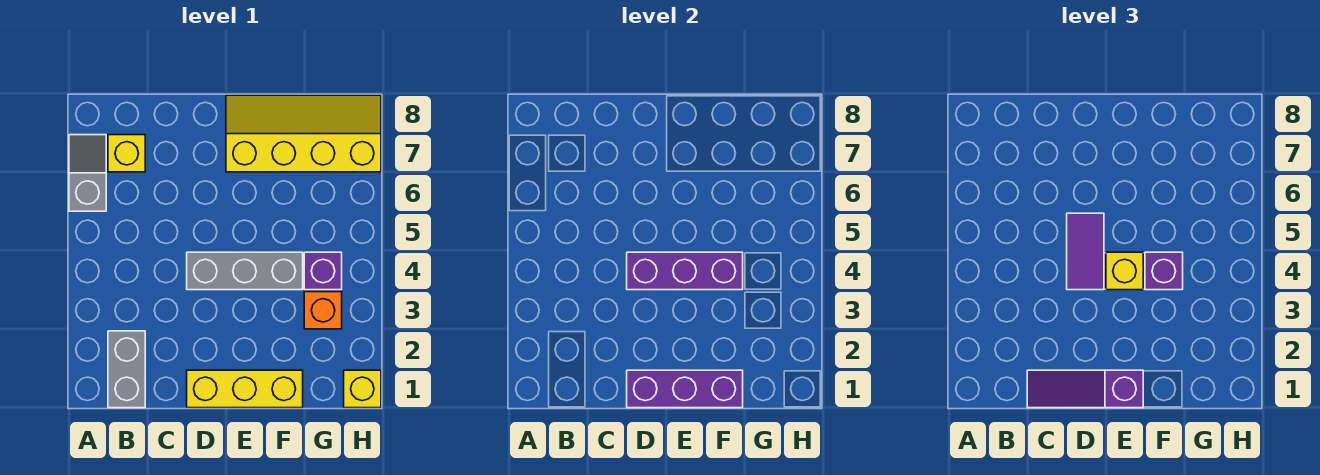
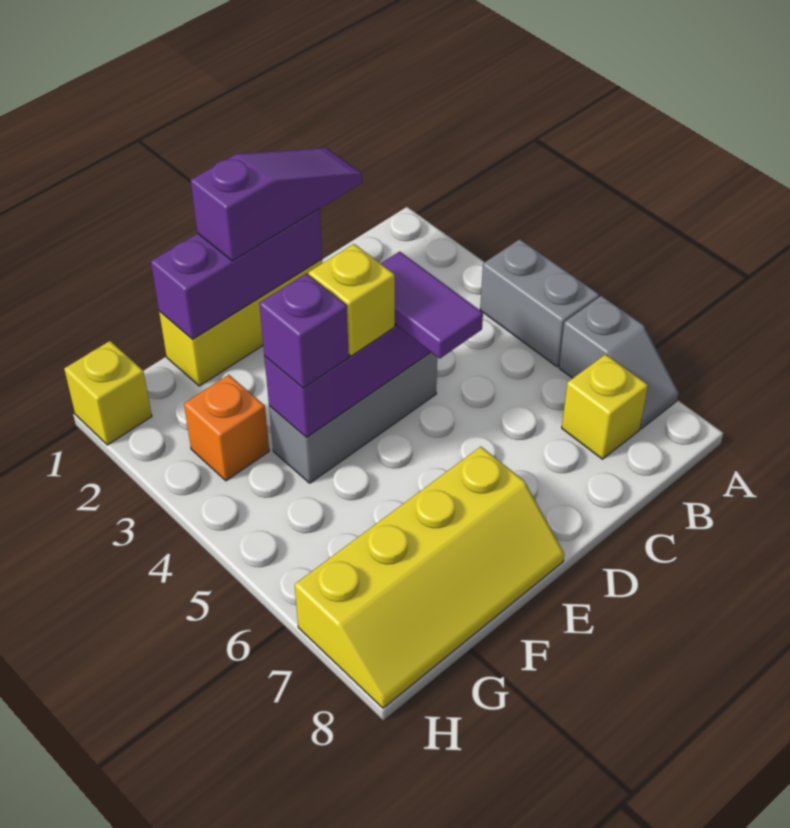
grey brick B1:B2 level 1 -> grey brick A4:A5 level 1
purple brick G4 level 1 -> none

